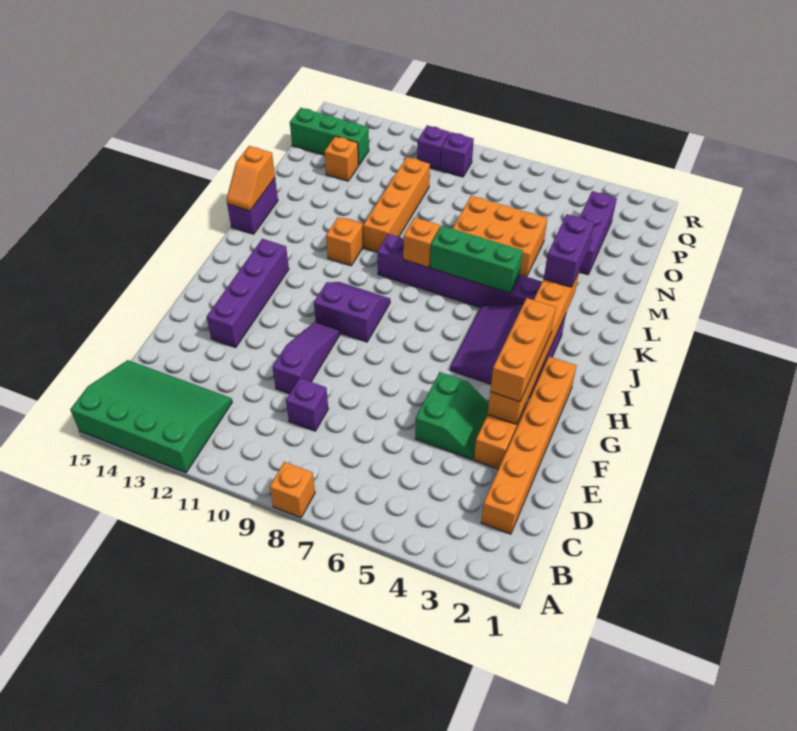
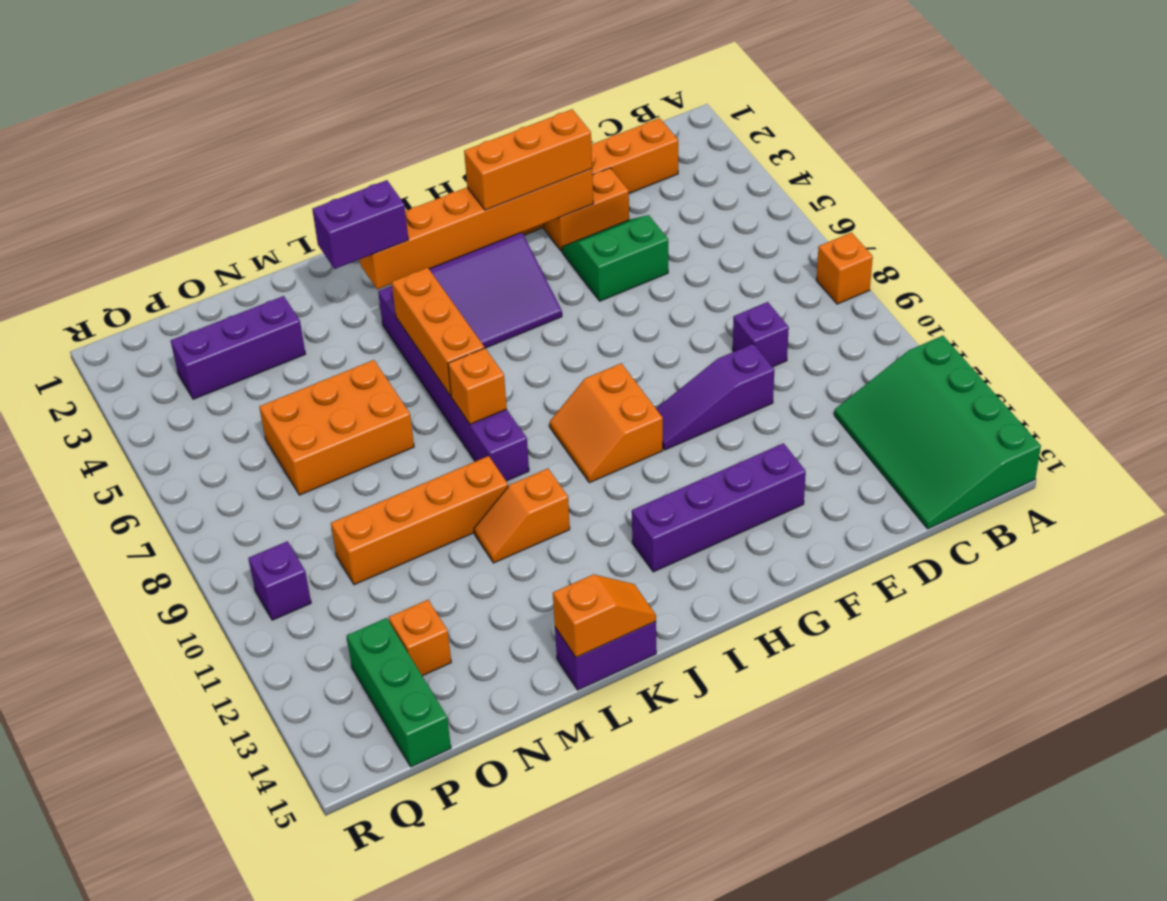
purple slope H9:I10 level 1 top H -> orange slope H9:I10 level 1 top H
green brick K5:K7 level 2 -> orange brick K5:K7 level 2
orange brick M5:N7 level 1 -> orange brick M6:O7 level 1
purple brick Q9 level 1 -> none

